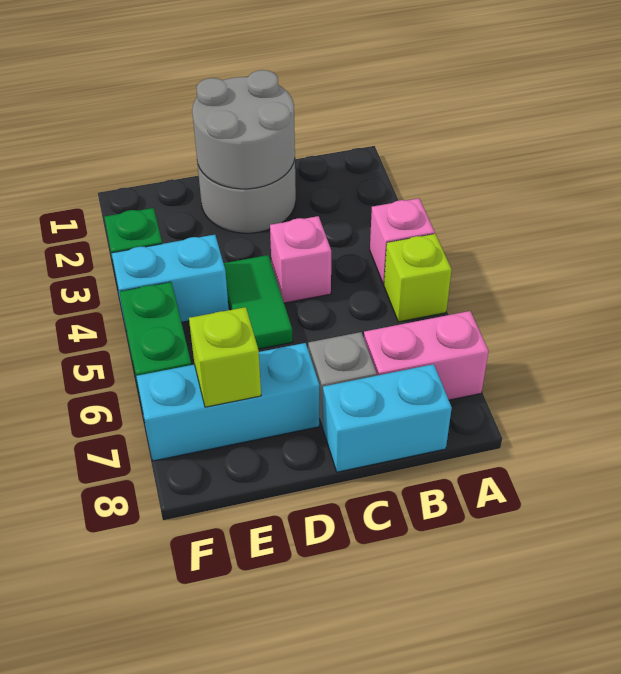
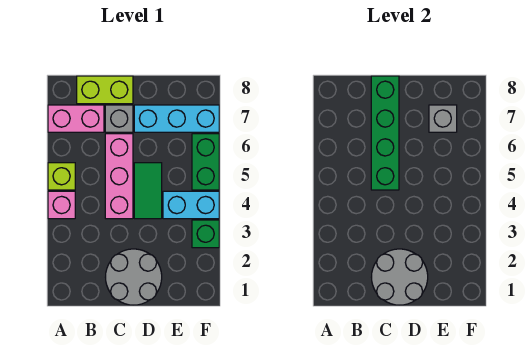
cyan brick B8:C8 level 1 -> lime brick B8:C8 level 1
pink brick C4 level 1 -> pink brick C4:C6 level 1
none -> green brick C5:C8 level 2
lime brick E7 level 2 -> grey brick E7 level 2

